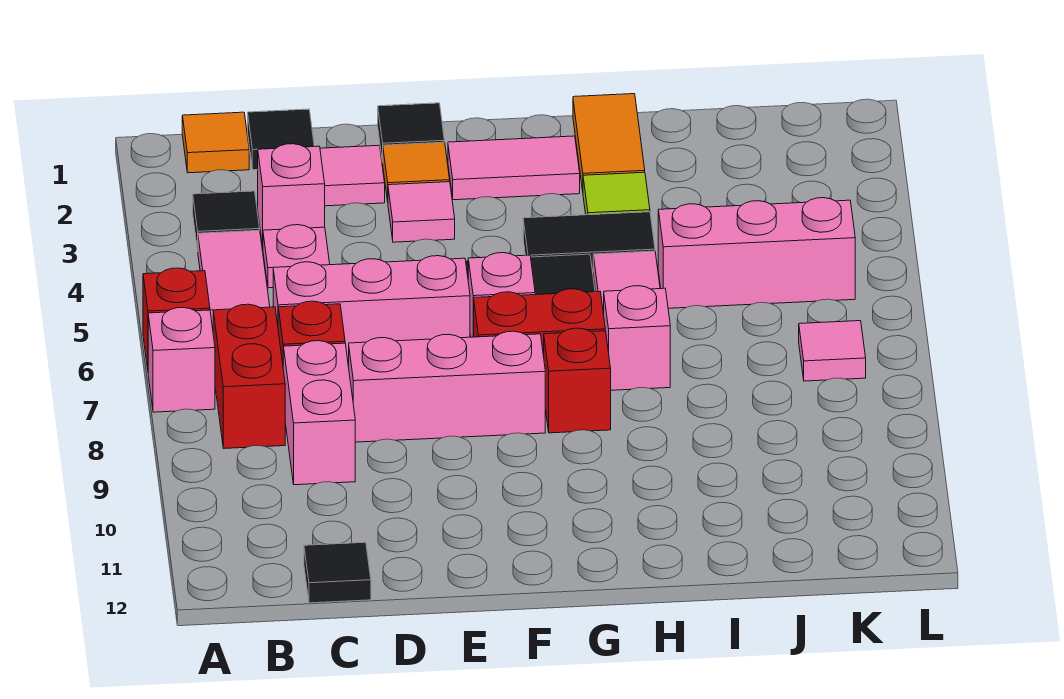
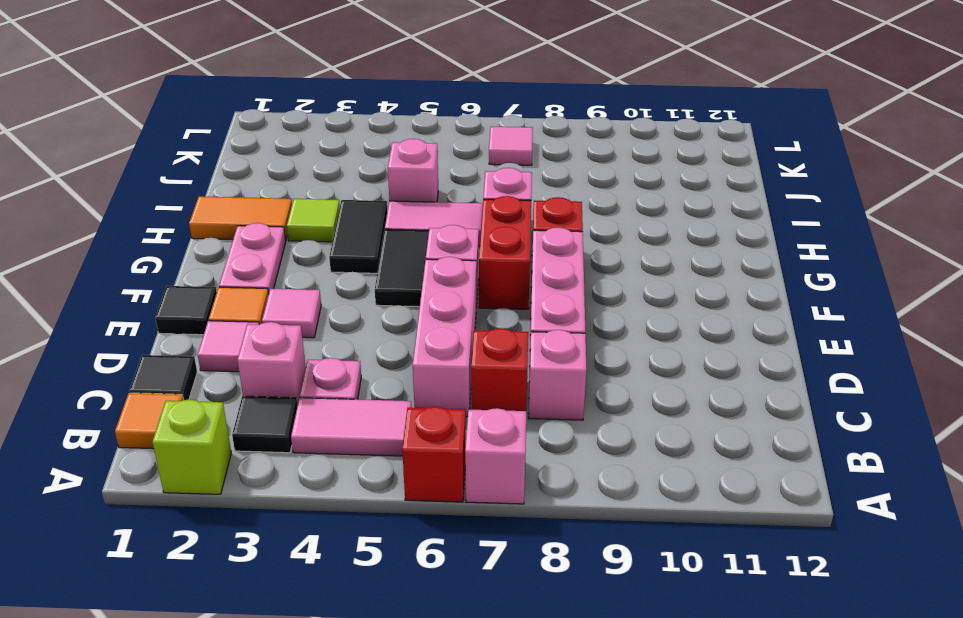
none -> lime brick A2 level 1
red brick B7:B8 level 1 -> none
pink brick C8:C9 level 1 -> pink brick C8 level 1
black tile C12 level 1 -> none
pink tile F2:G2 level 1 -> pink plate F2:G2 level 1
pink brick I5:K5 level 1 -> pink brick I5 level 1

